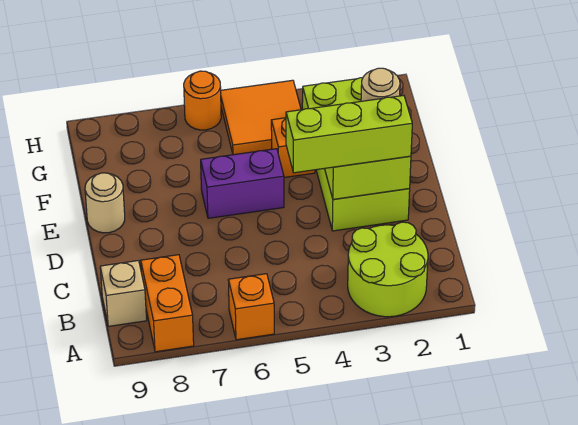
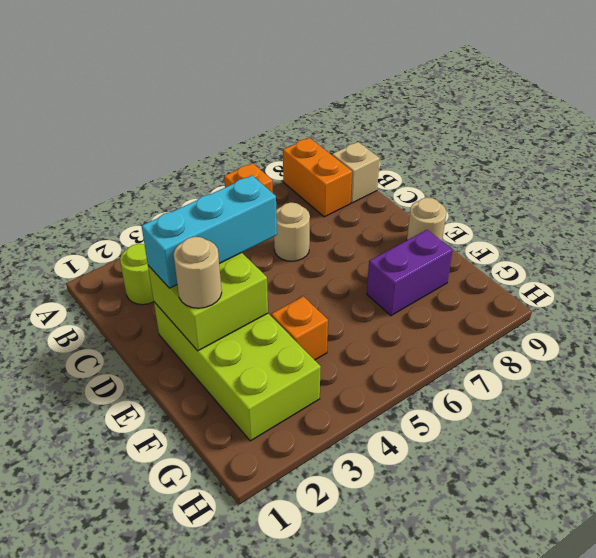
lime round brick A2:B3 level 1 -> lime round brick B2 level 1
none -> tan round brick C6 level 1
lime brick D2:D4 level 3 -> cyan brick D2:D4 level 3
purple brick E5:E6 level 1 -> purple brick F7:F8 level 1
orange tile G4:H5 level 1 -> none
orange round brick H6 level 1 -> none

